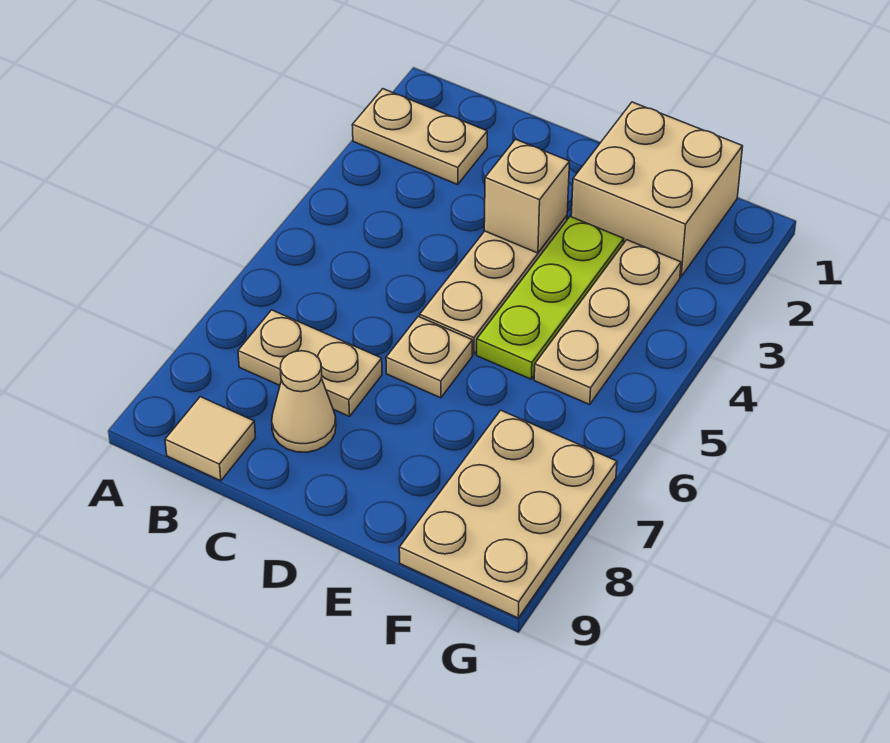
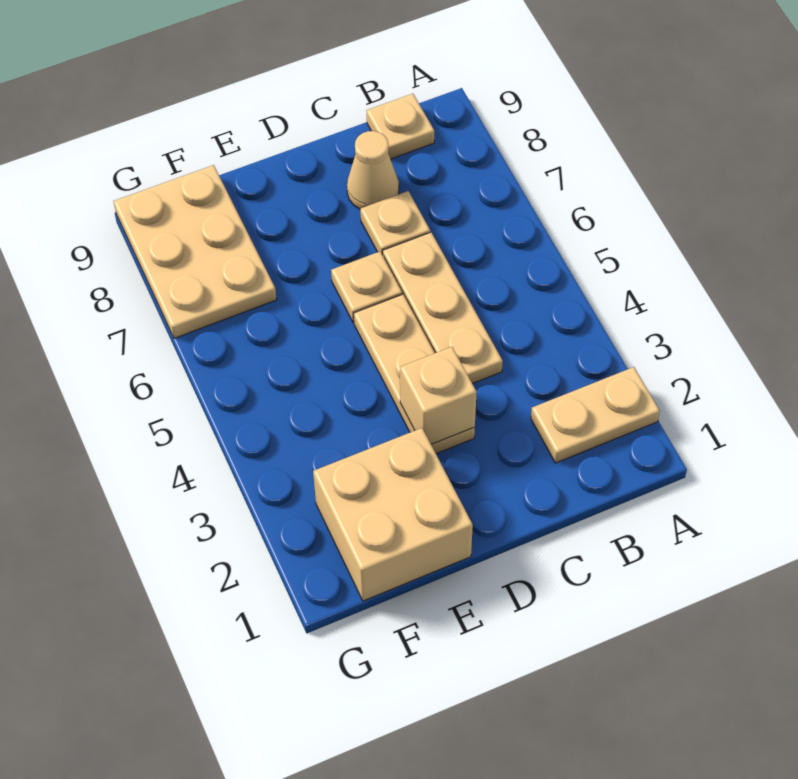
tan plate B7:C7 level 1 -> tan plate C7 level 1
tan tile B9 level 1 -> tan plate B9 level 1
lime plate E3:E5 level 1 -> none
tan plate F3:F5 level 1 -> tan plate C4:C6 level 1

